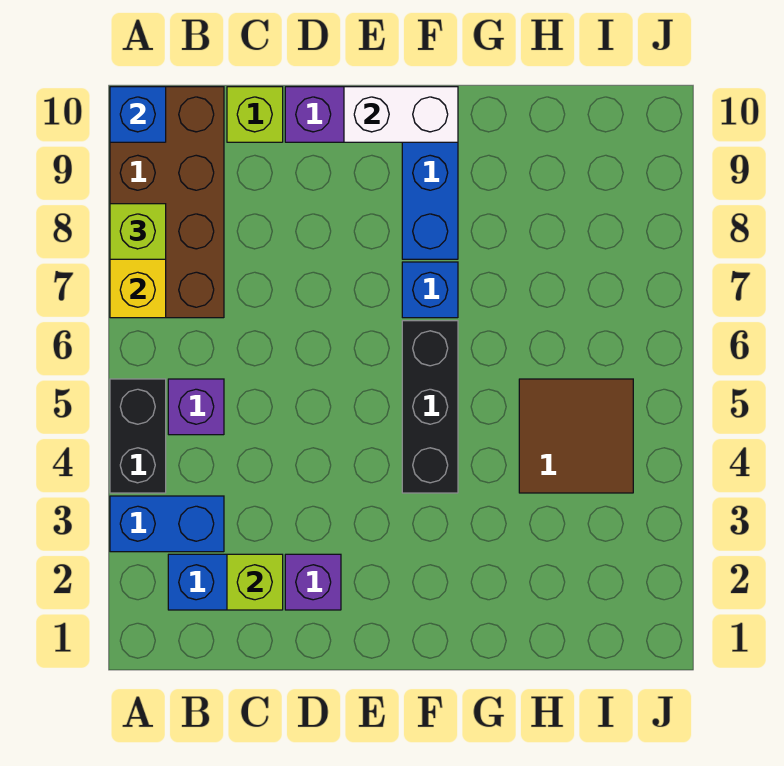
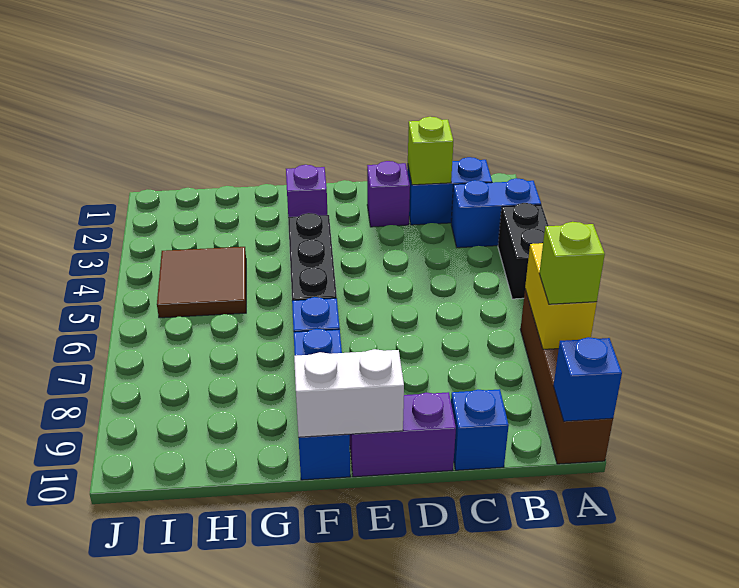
brown brick A7:B10 level 1 -> brown brick A7:A10 level 1
purple brick B5 level 1 -> purple brick F2 level 1
lime brick C10 level 1 -> blue brick C10 level 1

